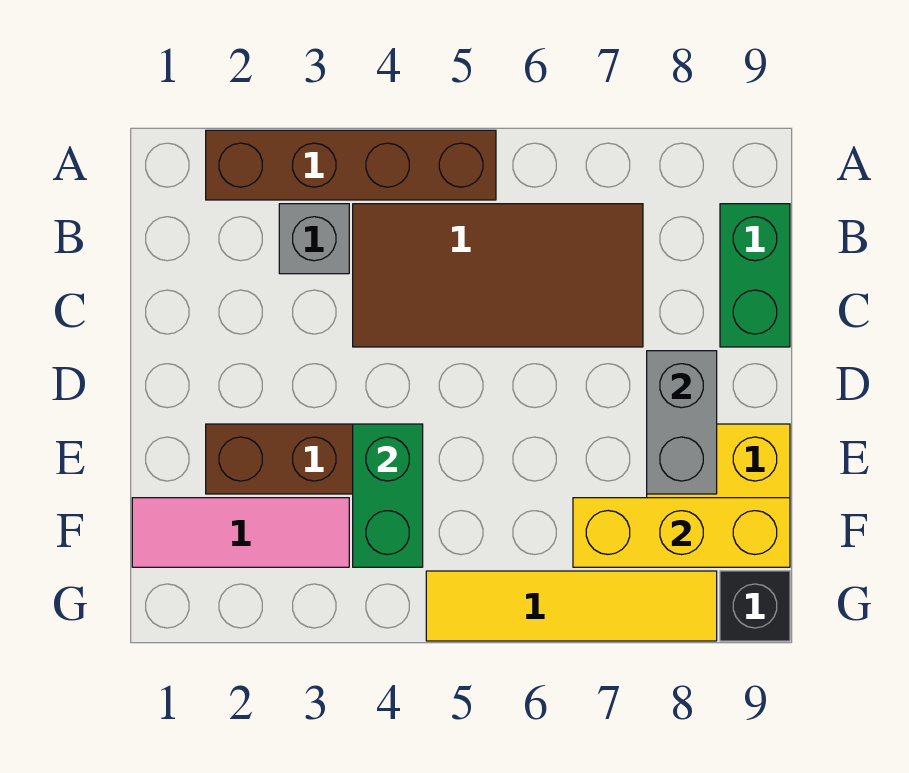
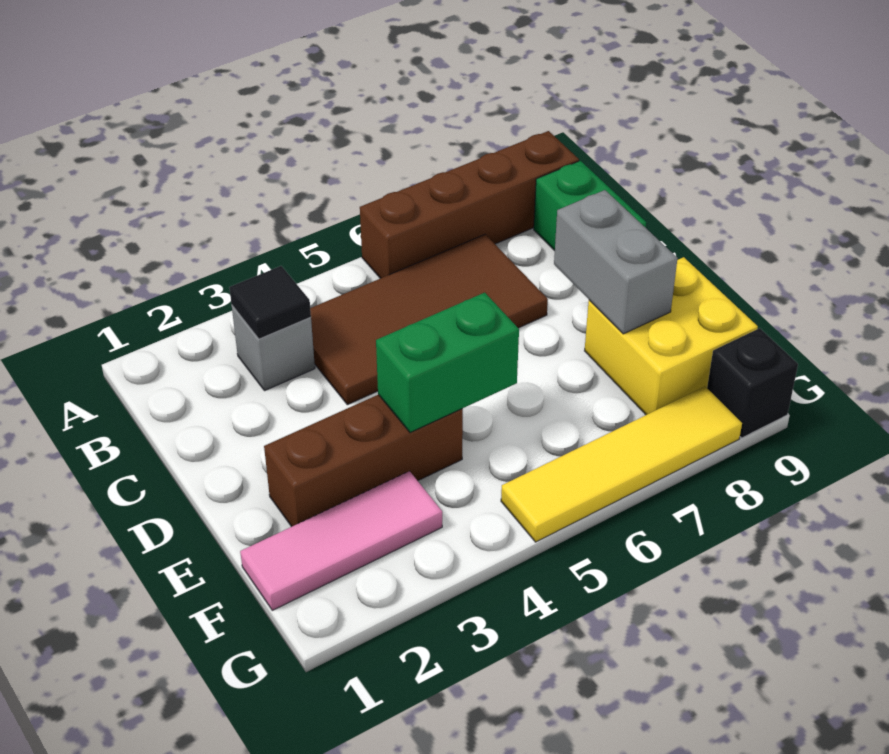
brown brick A2:A5 level 1 -> brown brick A6:A9 level 1
none -> black tile B3 level 2
green brick E4:F4 level 2 -> green brick E4:E5 level 2
yellow brick F7:F9 level 2 -> none

